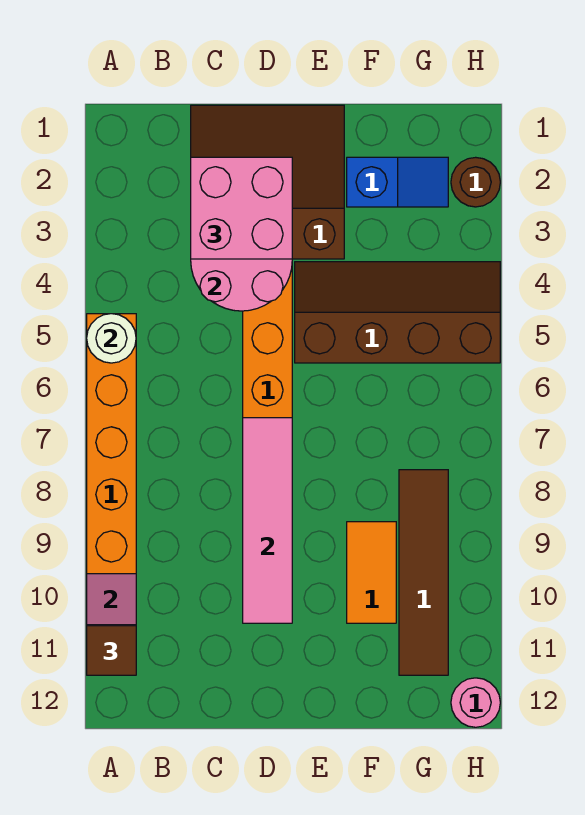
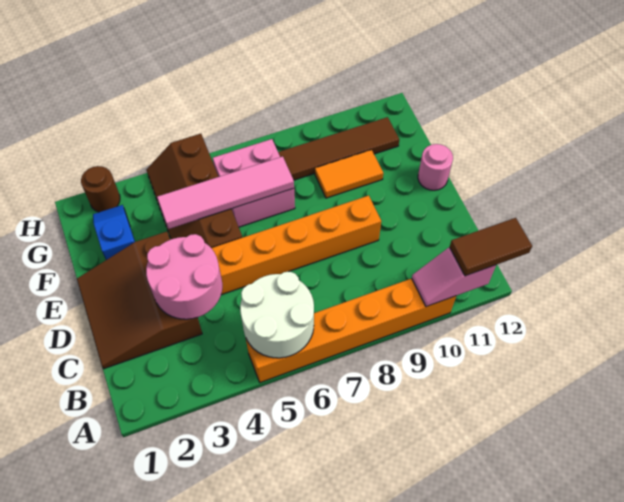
white round brick A5 level 2 -> white round brick A5:B6 level 2
brown tile A11 level 3 -> brown tile A11:A12 level 3
pink brick C2:D3 level 3 -> pink brick F6:G7 level 1
pink tile D7:D10 level 2 -> pink tile F4:F7 level 2
pink round brick H12 level 1 -> pink round brick E12 level 1

